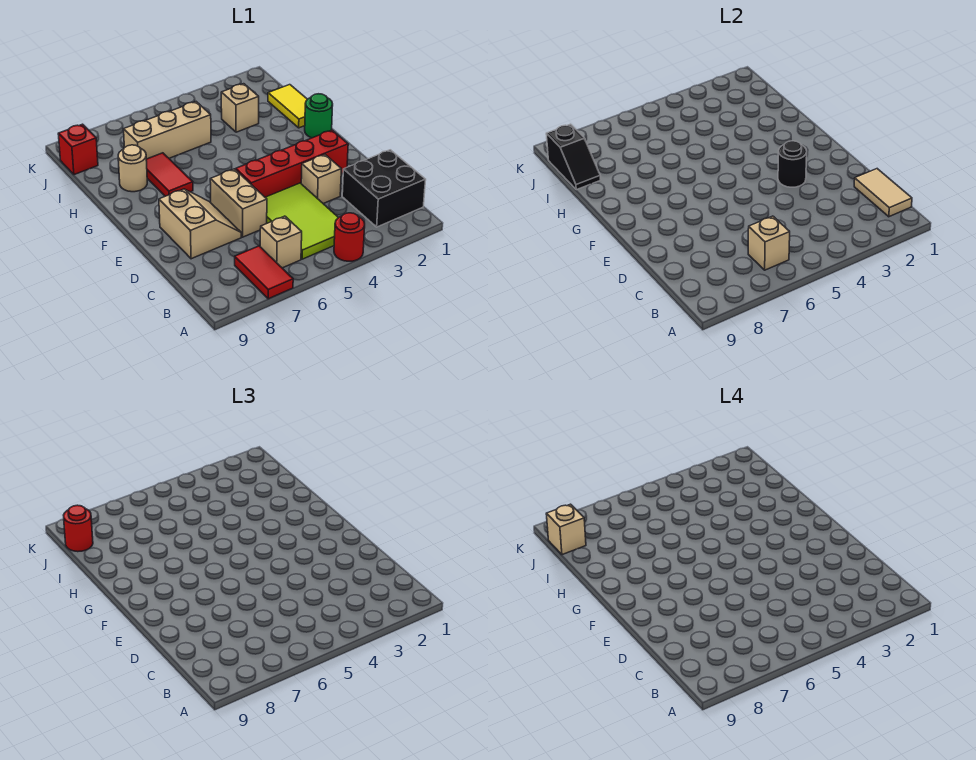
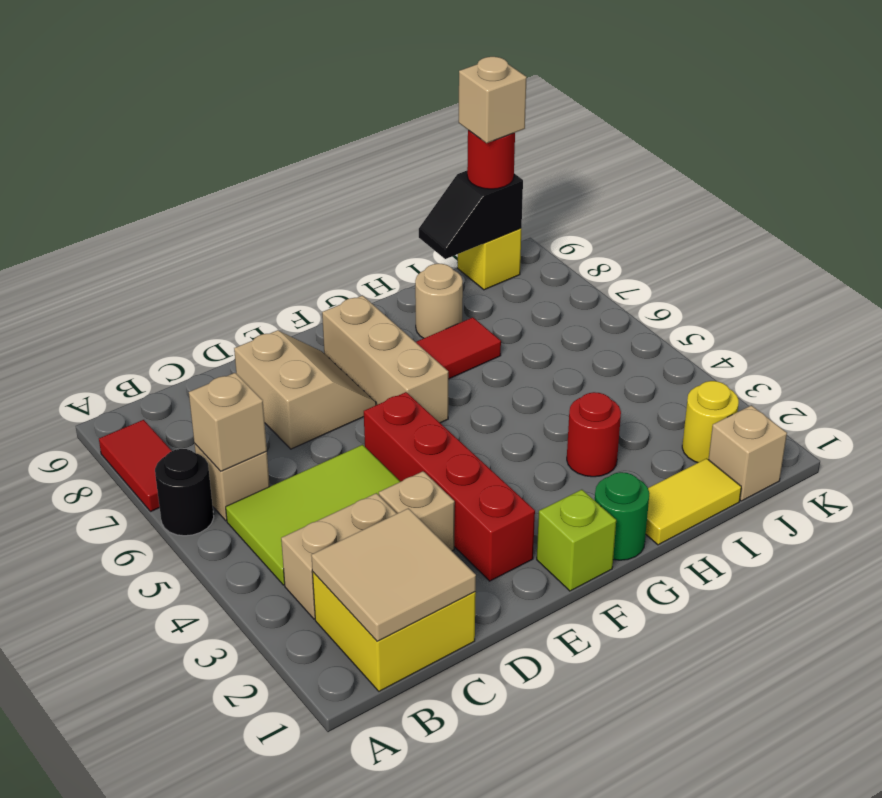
red round brick A4 level 1 -> red round brick H3 level 1
red tile A7:B7 level 1 -> red tile A7:A8 level 1
black brick B1:C2 level 1 -> yellow brick B1:C2 level 1
tan tile B1:C1 level 2 -> tan tile B1:C2 level 2
tan brick D6:E6 level 1 -> tan brick B3:C3 level 1
tan slope D7:E8 level 1 top 8 -> tan slope D7:E8 level 1 top D
black round brick E3 level 2 -> black round brick A6 level 1
none -> lime brick F1 level 1
tan brick I3 level 1 -> tan brick J1 level 1
tan brick I5:I7 level 1 -> tan brick F6:F8 level 1
none -> yellow round brick J2 level 1
red brick J9 level 1 -> yellow brick J9 level 1

